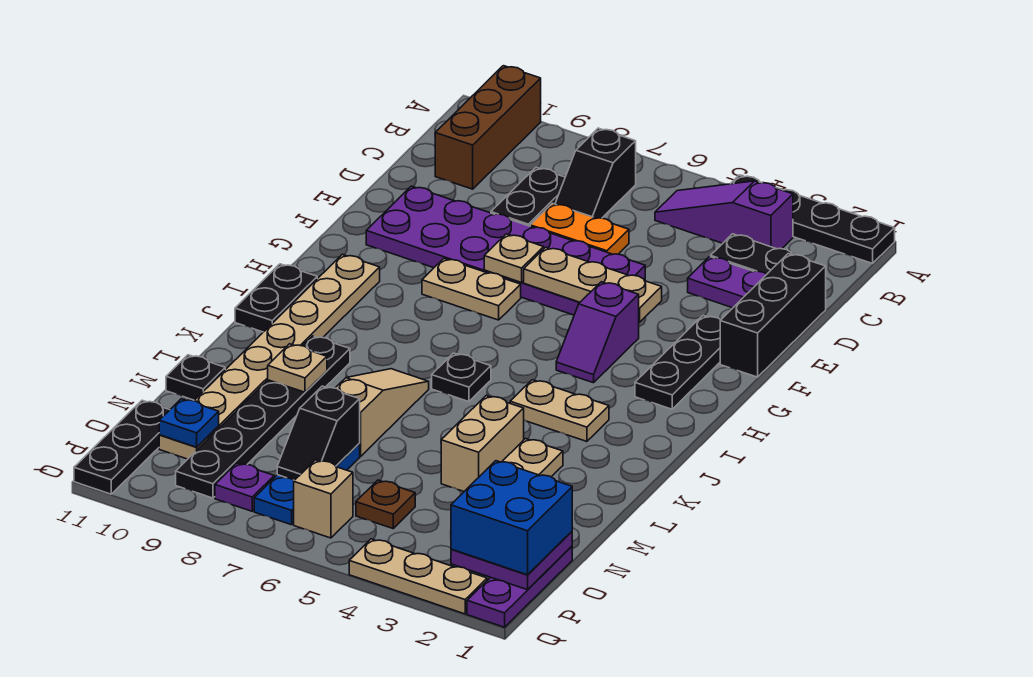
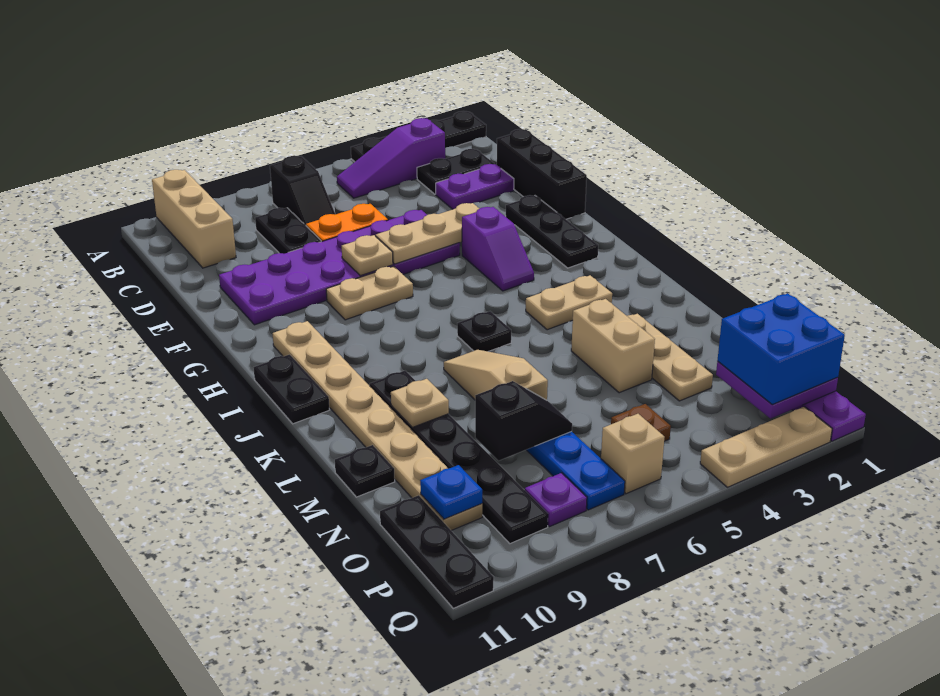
brown brick A10:C10 level 1 -> tan brick A10:C10 level 1
black slope N7:O7 level 2 top N -> black slope N7:N8 level 2 top 8

